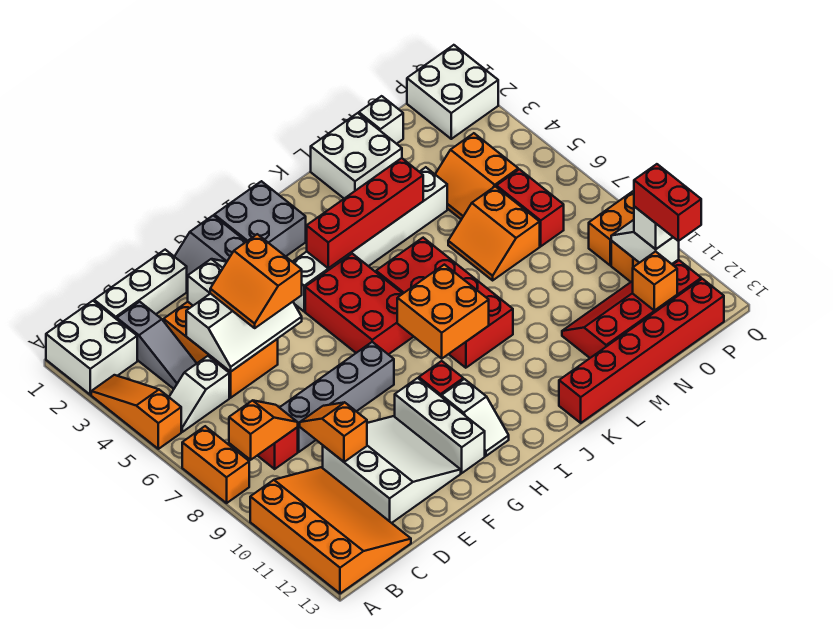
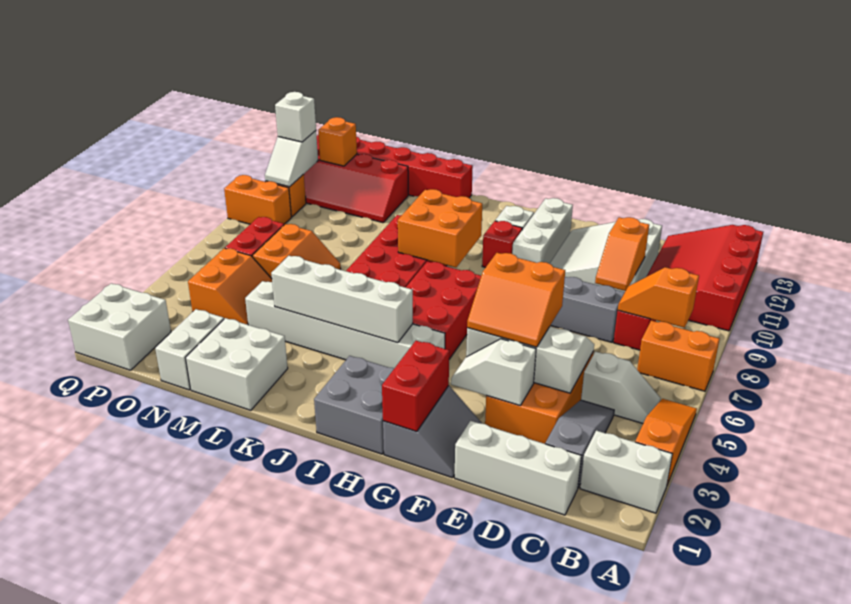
white brick A1:B2 level 1 -> white brick A2:B2 level 1
orange slope A3:A5 level 1 top 5 -> orange slope A3:A5 level 1 top 3
orange brick A7:A8 level 1 -> orange brick A7:B7 level 1
orange slope A10:C13 level 1 top A -> red slope A10:C13 level 1 top A
orange slope E4:F5 level 3 top F -> orange slope E4:F5 level 3 top 5
red brick I4:L4 level 2 -> white brick I4:L4 level 2
white brick N1 level 1 -> white brick N1:N2 level 1
red brick P11:P12 level 4 -> red brick G1:G2 level 2

